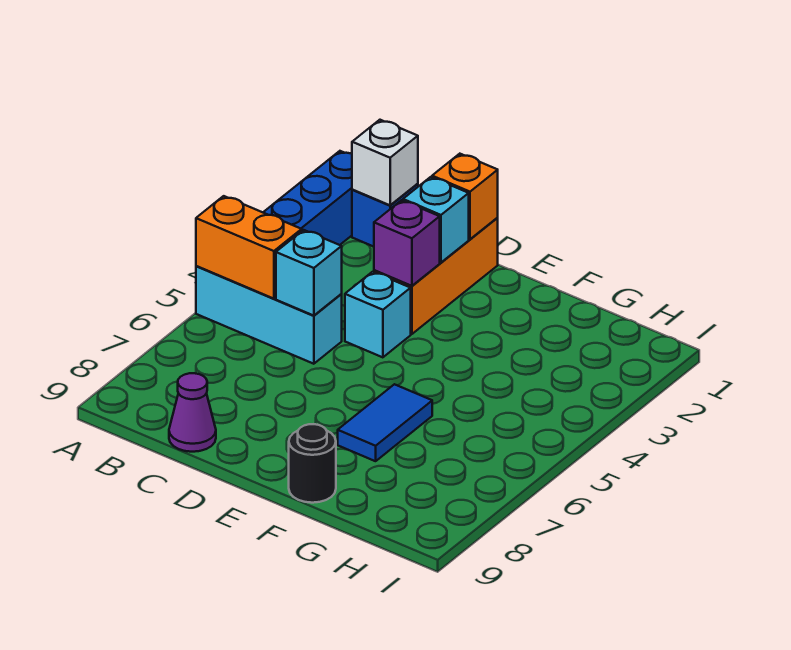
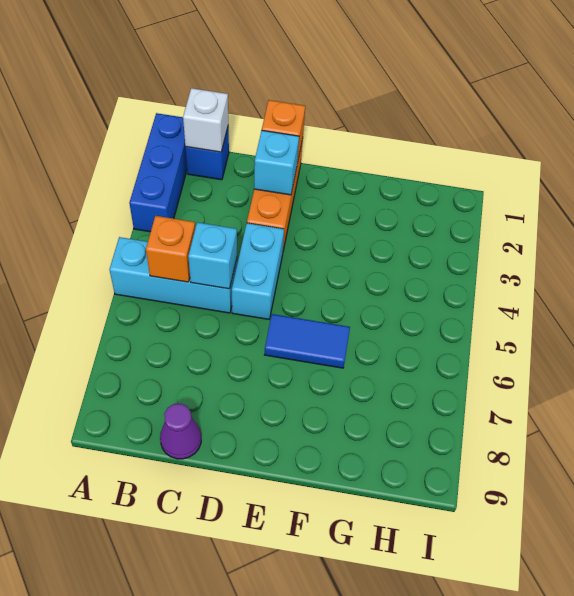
orange brick A5:B5 level 2 -> orange brick B5 level 2
purple brick D3 level 2 -> none
cyan brick D4 level 1 -> cyan brick D4:D5 level 1
blue tile F6:F7 level 1 -> blue tile E6:F6 level 1
black round brick F9 level 1 -> none

